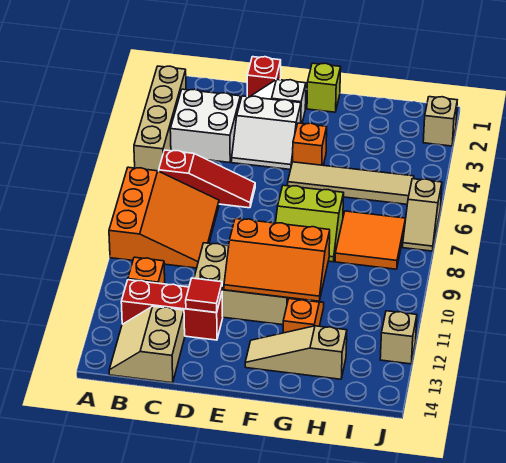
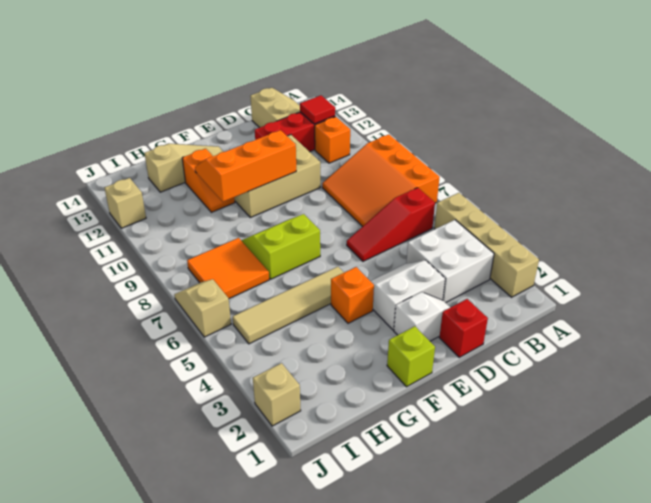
red tile D12 level 2 -> red tile B12 level 2

